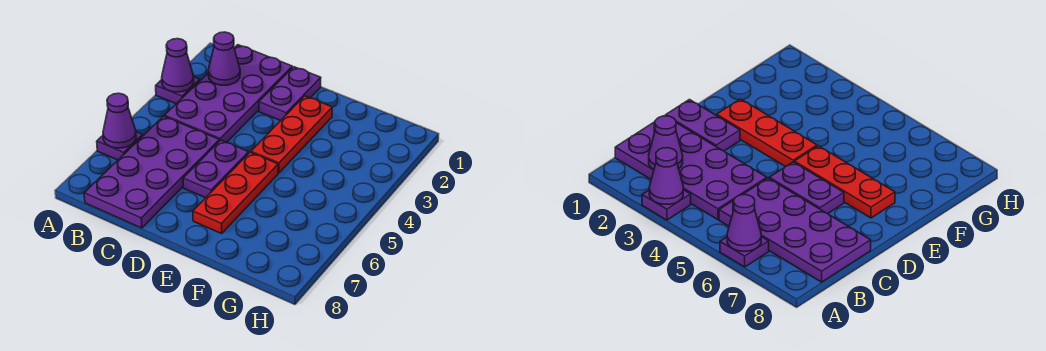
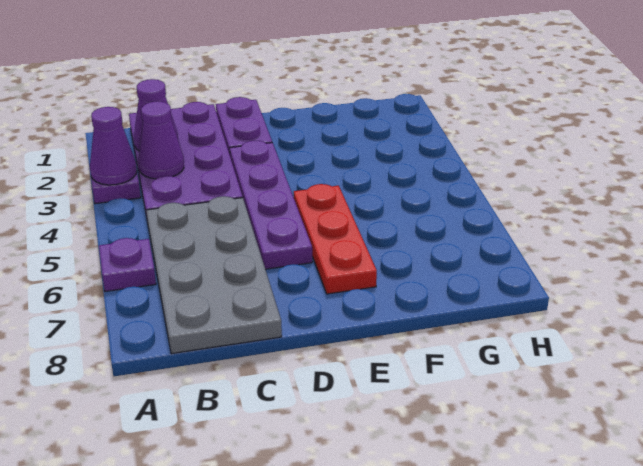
purple cone A6 level 2 -> purple cone B3 level 2
purple plate B5:C8 level 1 -> grey plate B5:C8 level 1
purple plate D5:D6 level 1 -> purple plate D3:D6 level 1
red plate E2:E4 level 1 -> none

